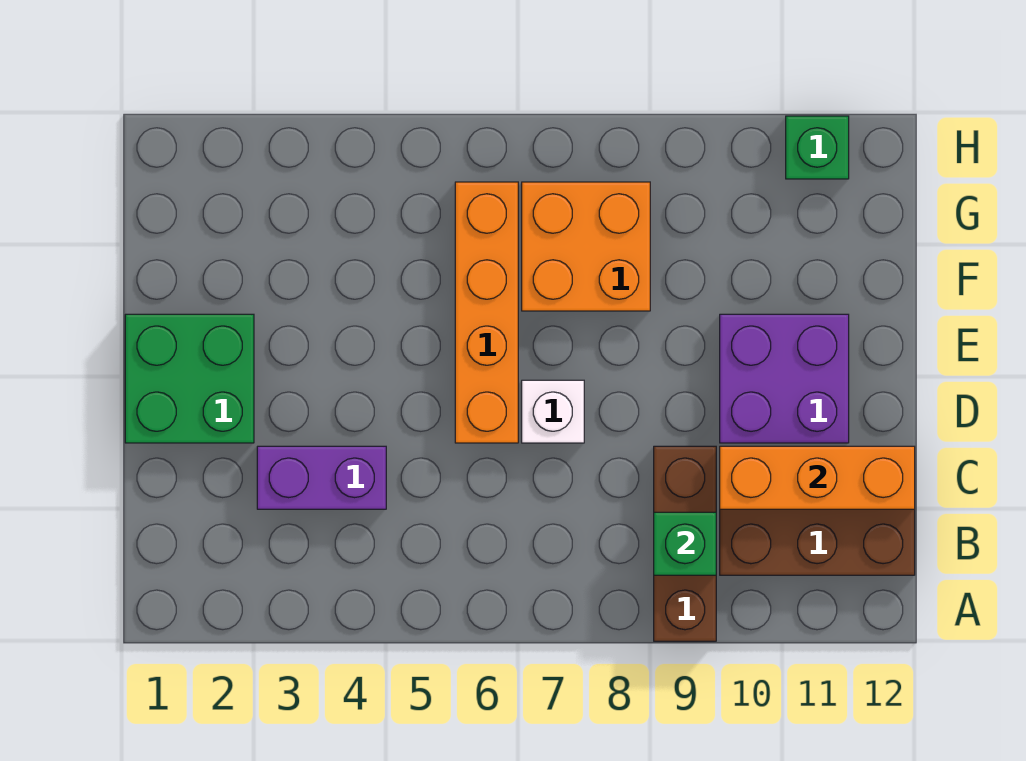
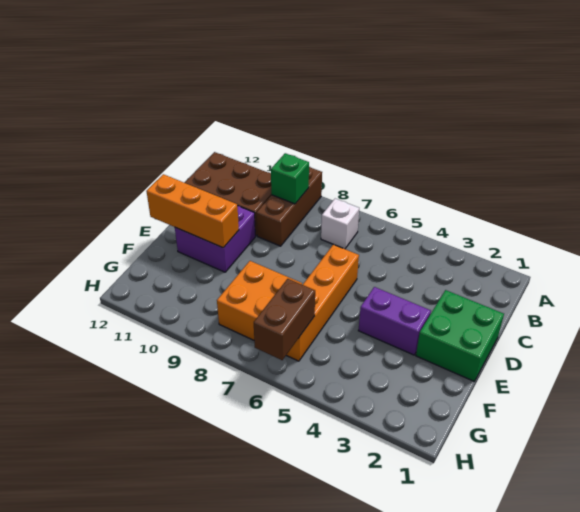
purple brick C3:C4 level 1 -> purple brick E3:E4 level 1
orange brick C10:C12 level 2 -> orange brick E10:E12 level 2
white brick D7 level 1 -> white brick B7 level 1
none -> brown brick G6:H6 level 2
green brick H11 level 1 -> none

